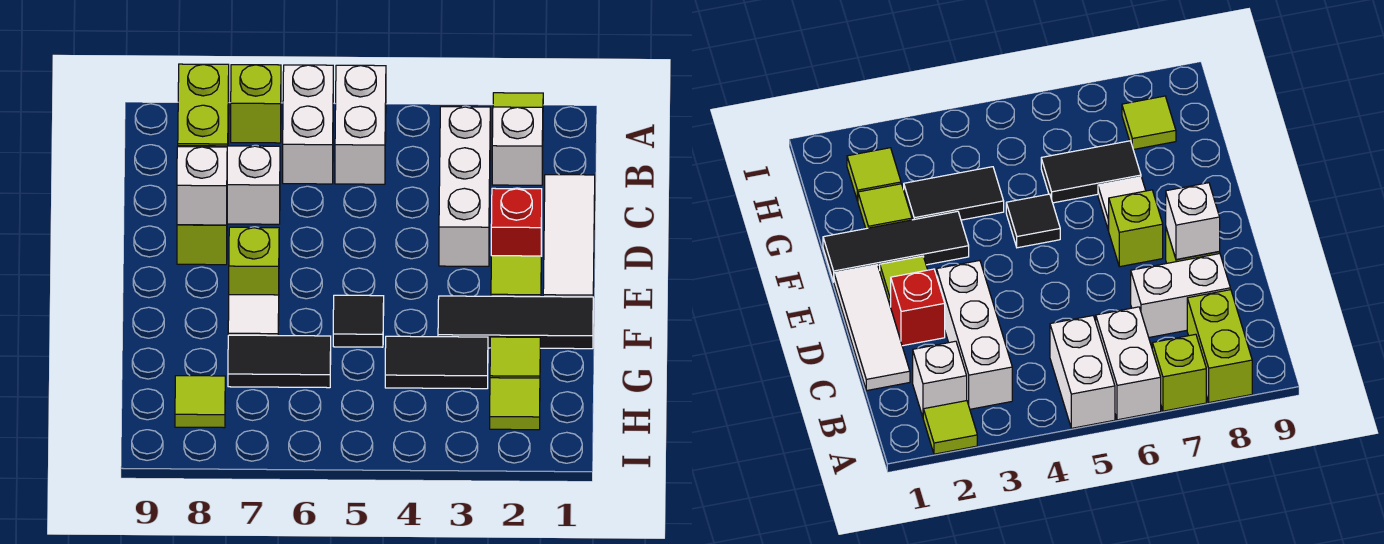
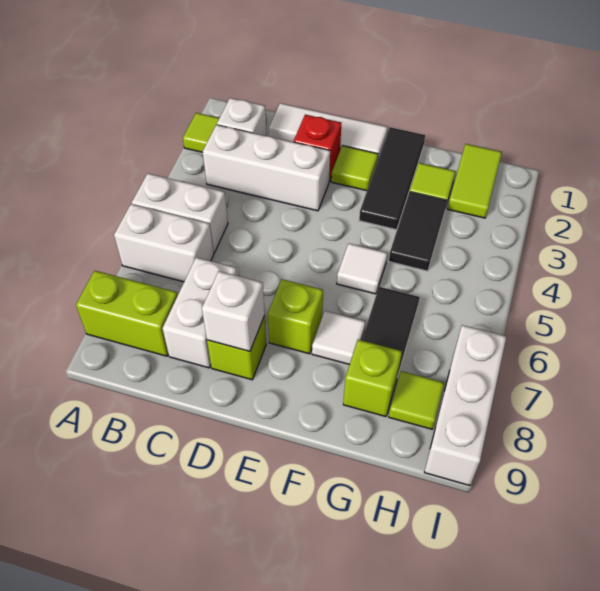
lime brick A7 level 1 -> lime brick G8 level 1
black tile F5 level 1 -> white tile F5 level 1
lime tile H2 level 1 -> lime tile H1:H2 level 1
none -> white brick I7:I9 level 1

